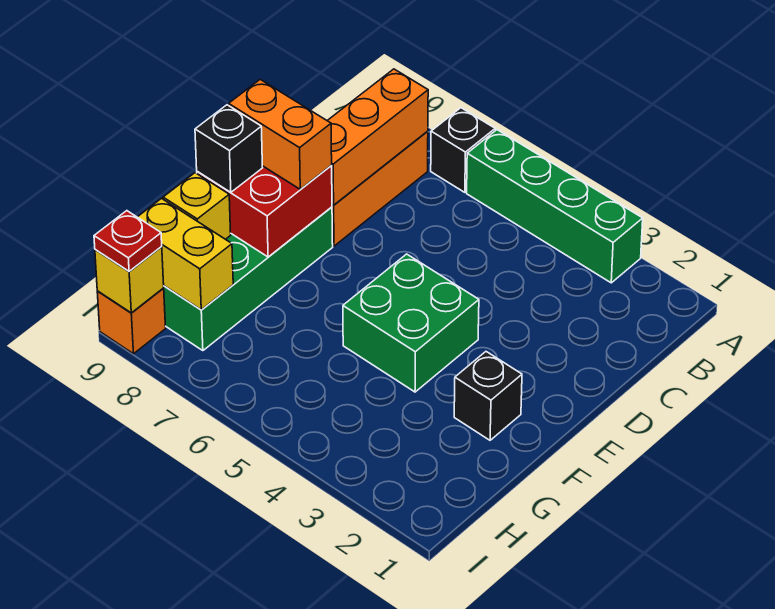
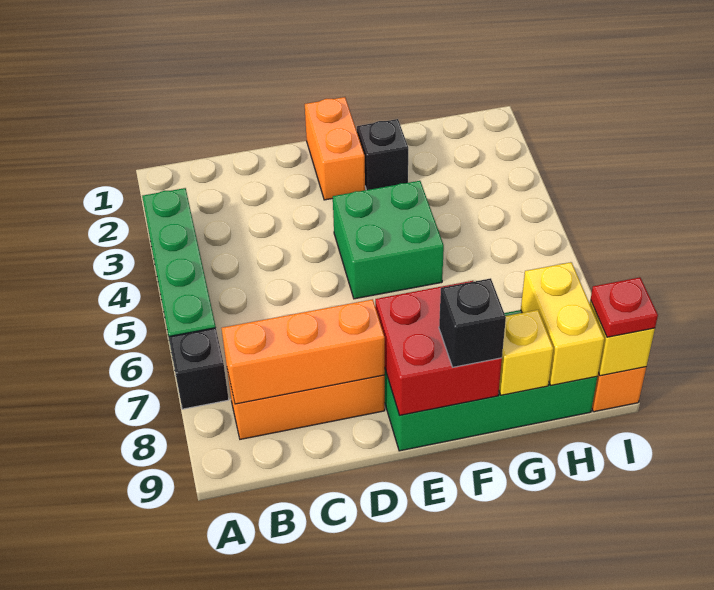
orange brick E8:E9 level 3 -> orange brick E1:E2 level 1

